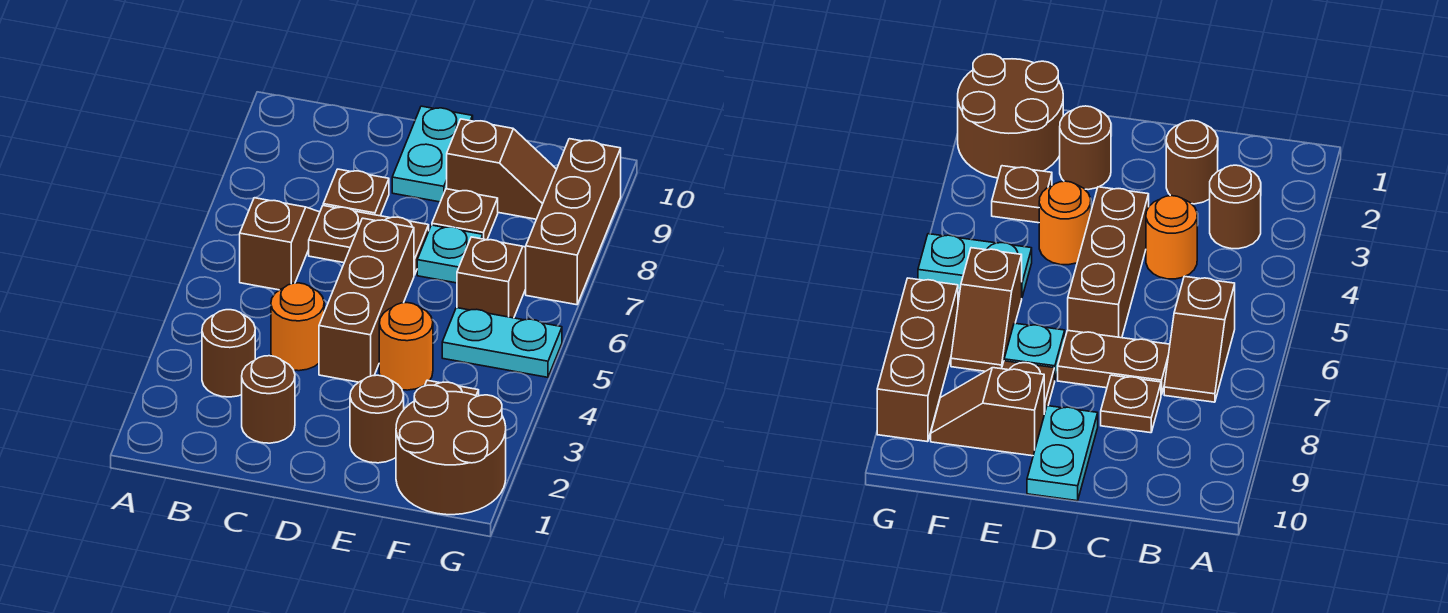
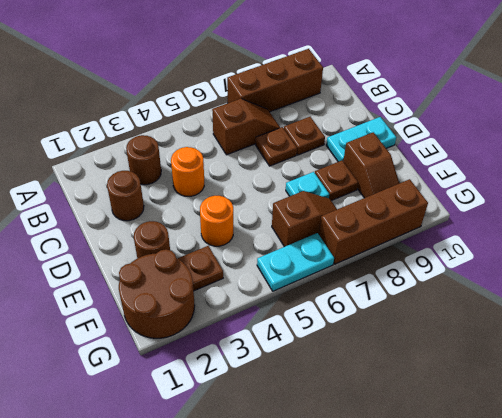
brown plate C7:D7 level 1 -> brown plate C7 level 1
brown brick D4:D6 level 1 -> brown brick A7:A9 level 1
cyan plate F5:G5 level 1 -> cyan plate G5:G6 level 1

